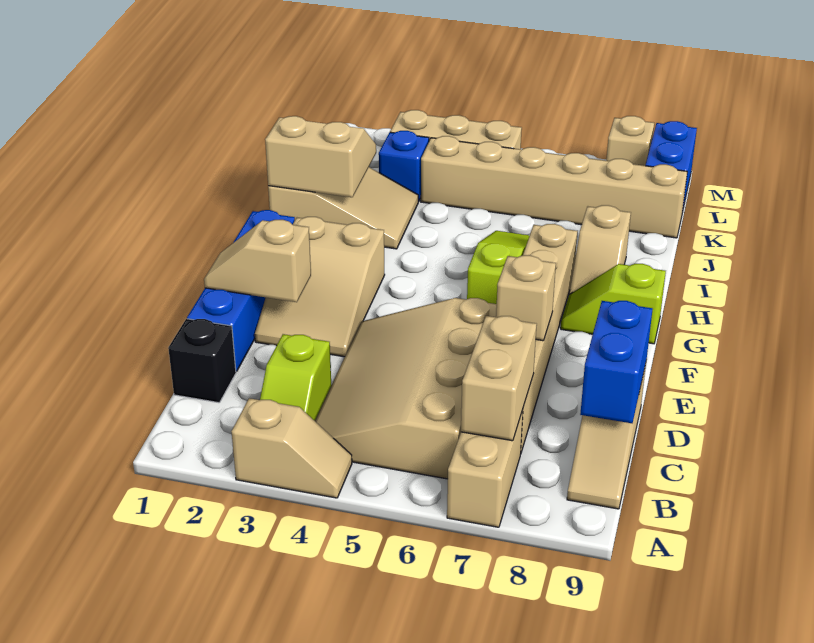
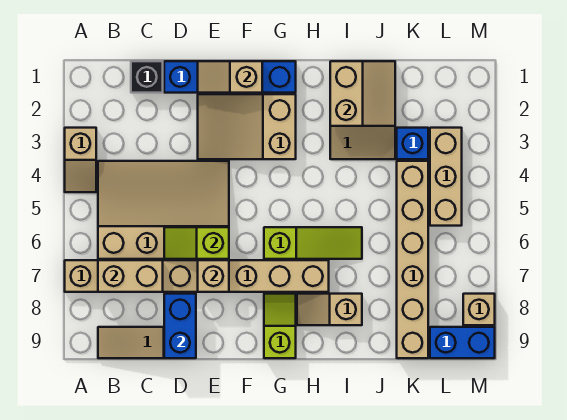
lime slope B3:C3 level 1 top C -> lime slope D6:E6 level 2 top E
blue brick C9:D9 level 2 -> blue brick D8:D9 level 2
tan slope E1:E2 level 2 top 2 -> tan slope E1:F1 level 2 top F

